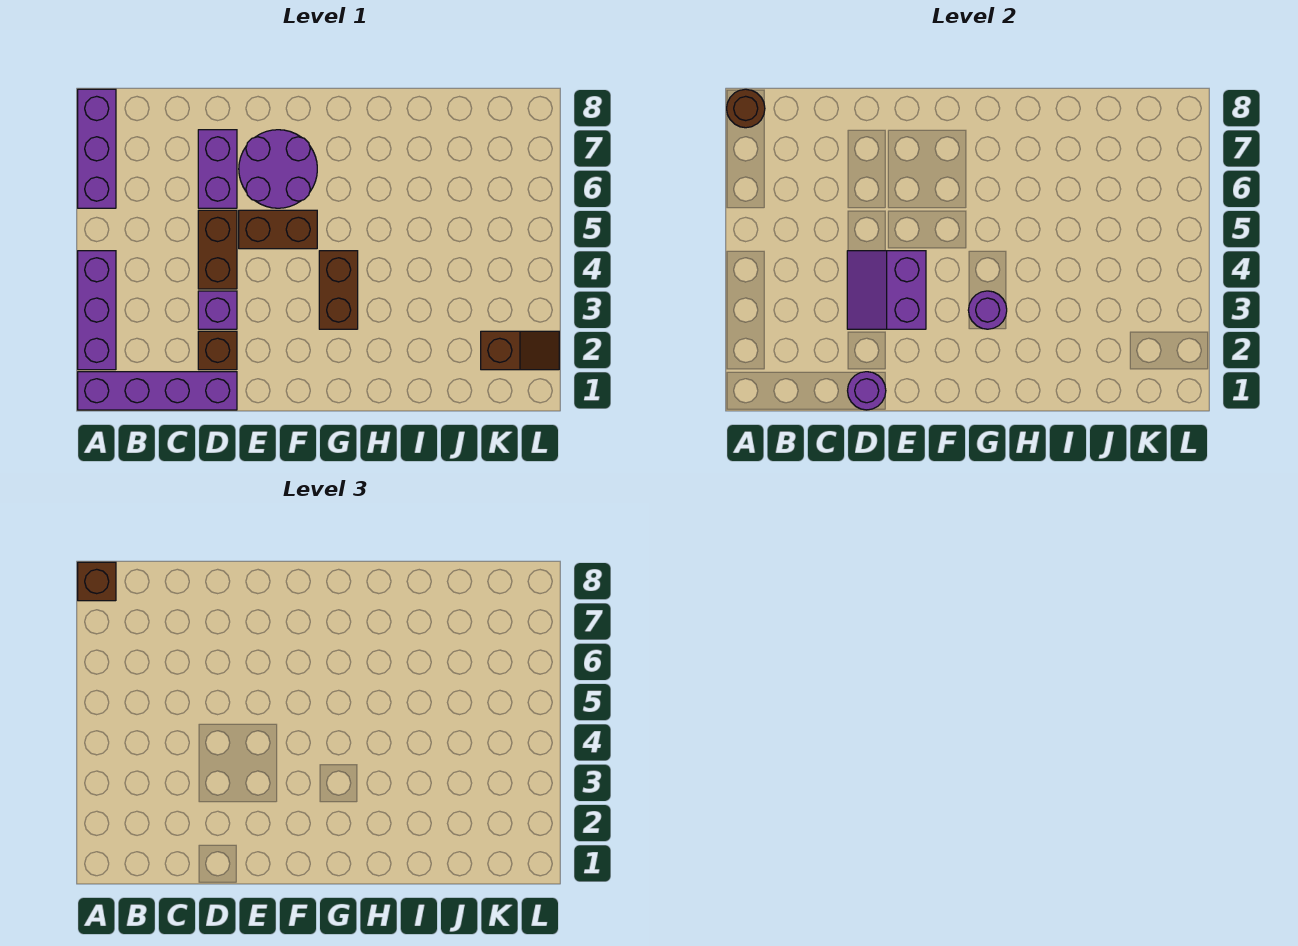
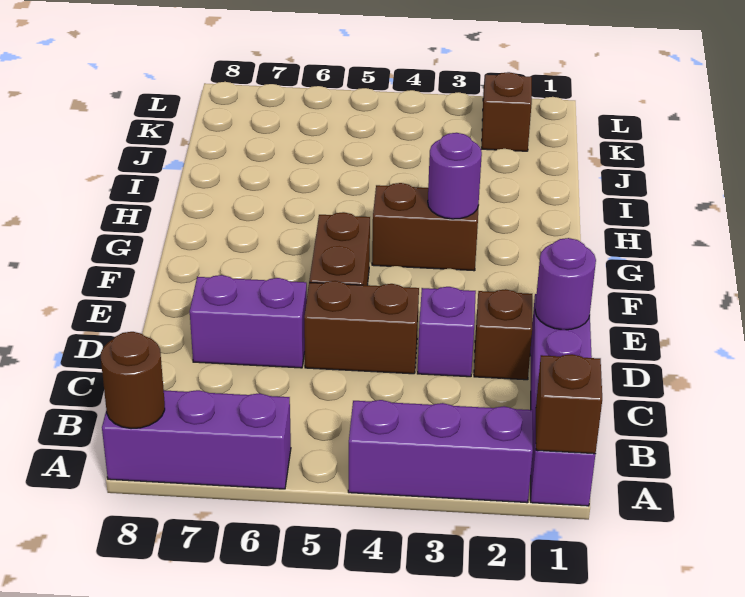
brown brick A8 level 3 -> brown brick A1 level 2
purple slope D3:E4 level 2 top E -> none
purple round brick E6:F7 level 1 -> none

